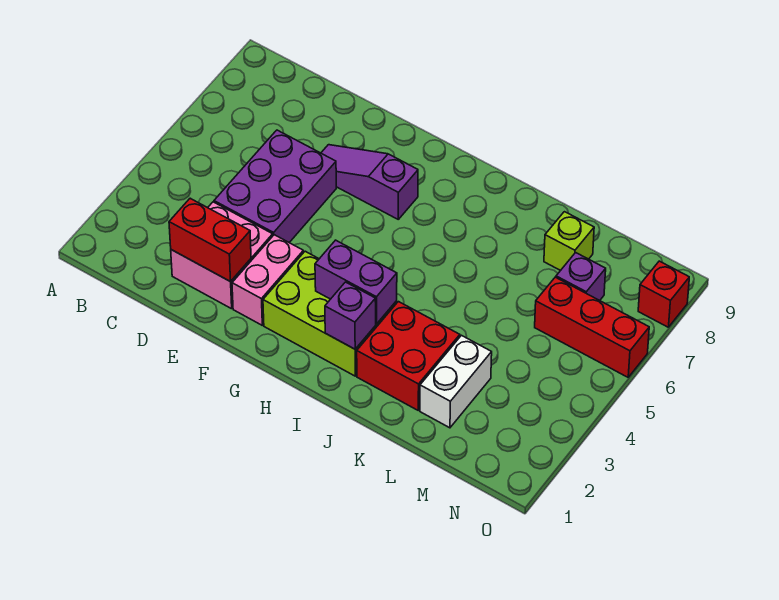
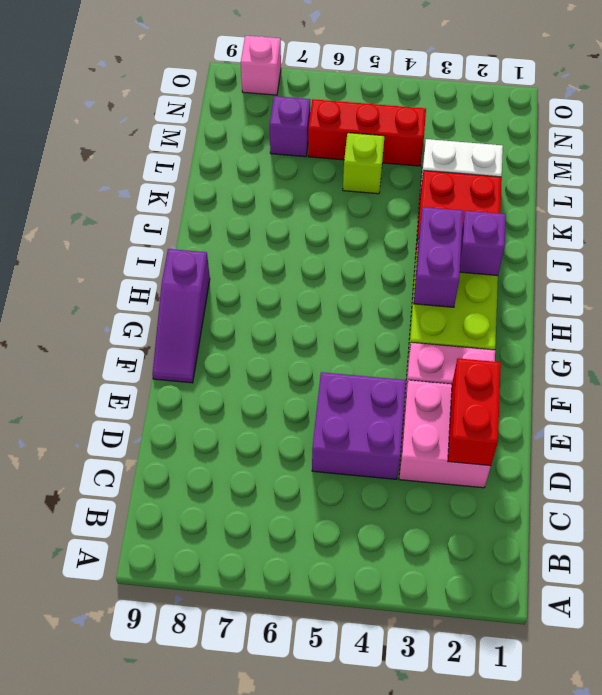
purple brick D4:E6 level 1 -> purple brick D4:E5 level 1
purple slope E7:G7 level 1 top G -> purple slope F9:H9 level 1 top H
lime brick L8 level 1 -> lime brick L5 level 1
red brick M6:O6 level 1 -> red brick M4:M6 level 1
red brick O8 level 1 -> pink brick O8 level 1

